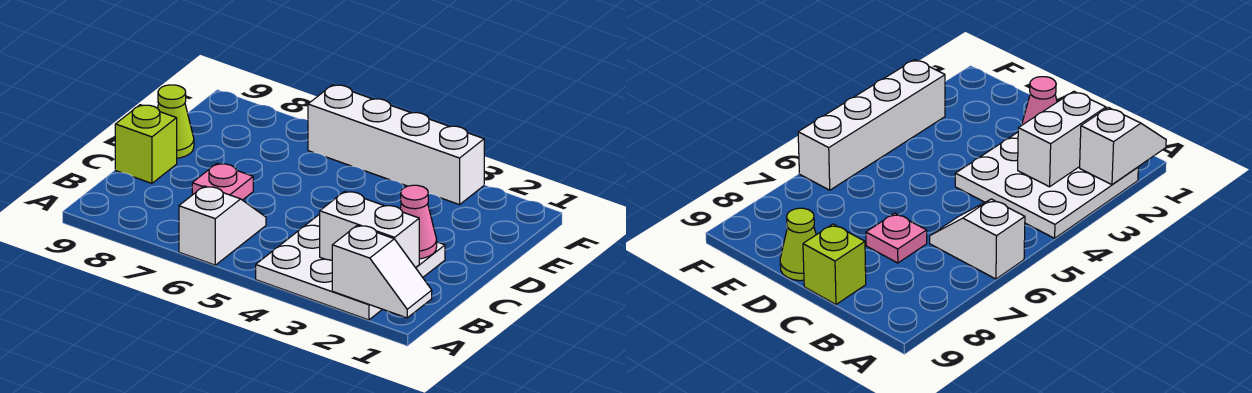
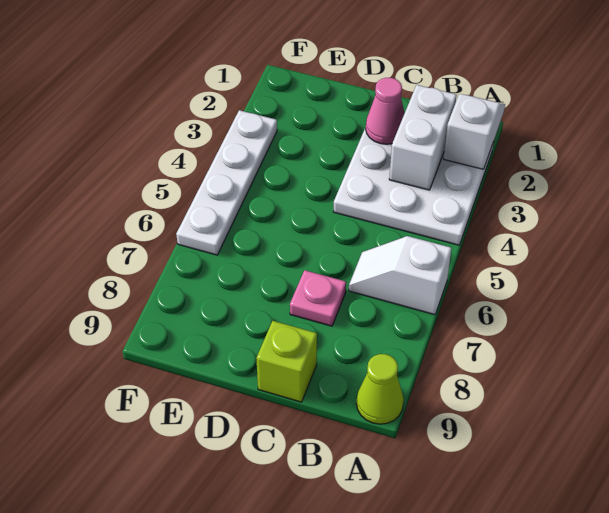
lime cone D9 level 1 -> lime cone A9 level 1
white brick F3:F6 level 1 -> white plate F3:F6 level 1

